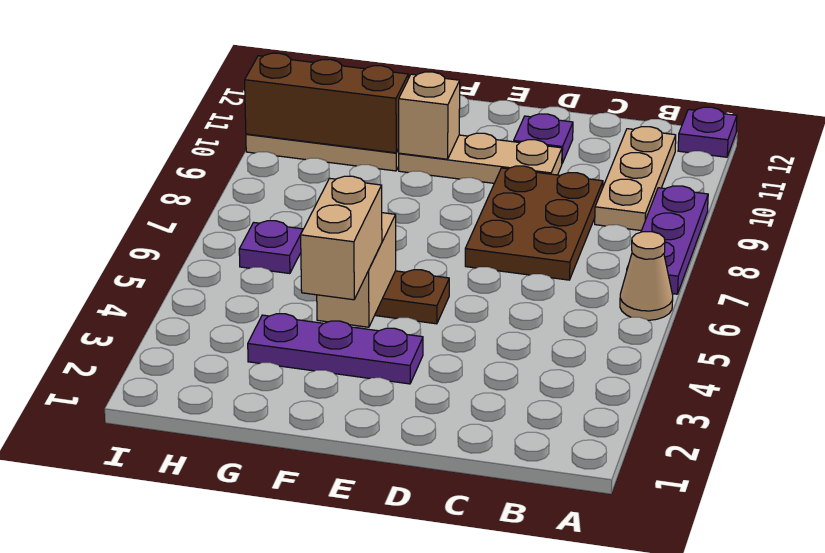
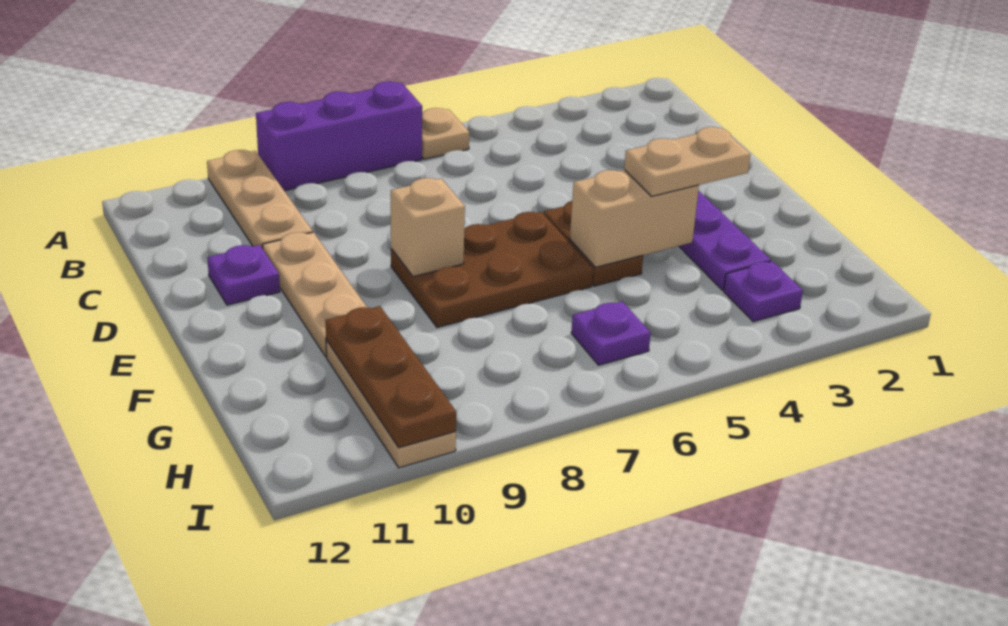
tan cone A6 level 1 -> tan plate A6 level 1
purple plate A7:A9 level 1 -> purple brick A7:A9 level 1
purple plate A12 level 1 -> purple plate H3 level 1
tan plate B9:B11 level 1 -> tan plate A10:C10 level 1
brown plate C7:D9 level 1 -> brown plate E6:F8 level 1
tan brick F3:F4 level 3 -> tan plate F3:F4 level 3
tan brick F10 level 2 -> tan brick E8 level 2
brown brick G10:I10 level 2 -> brown plate G10:I10 level 2

